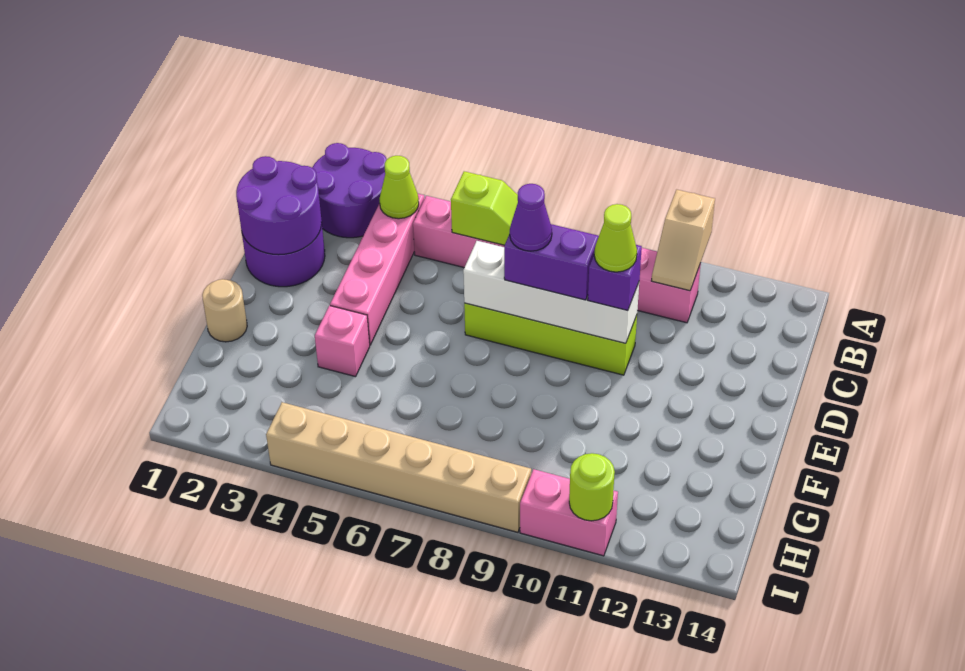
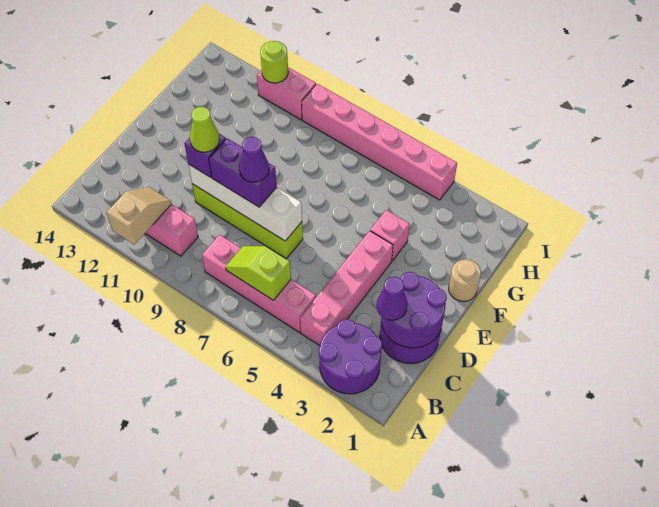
lime cone B4 level 2 -> none
none -> purple cone C2 level 3
tan brick I4:I9 level 1 -> pink brick I4:I9 level 1

